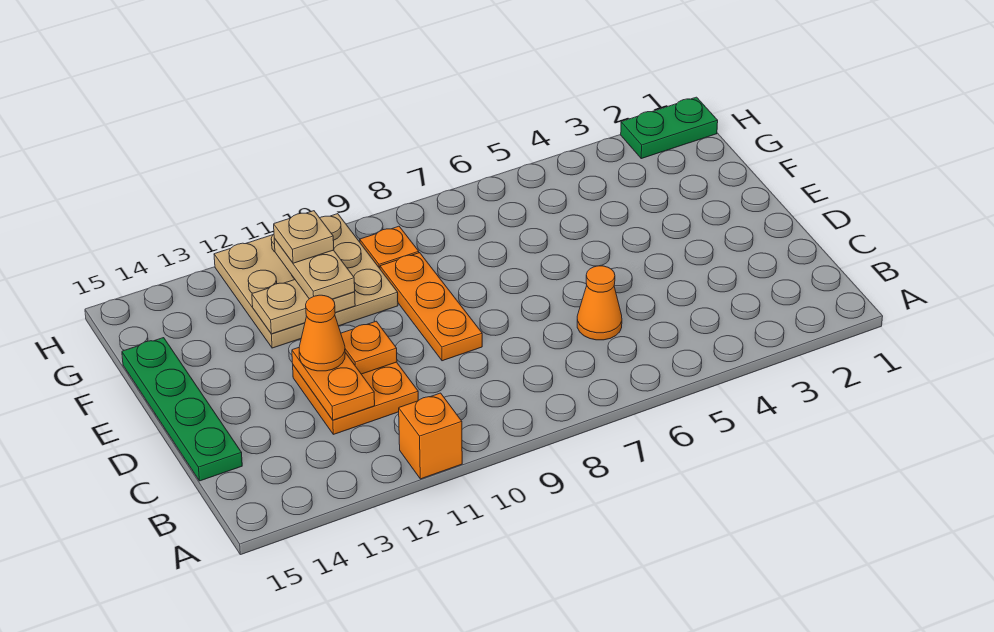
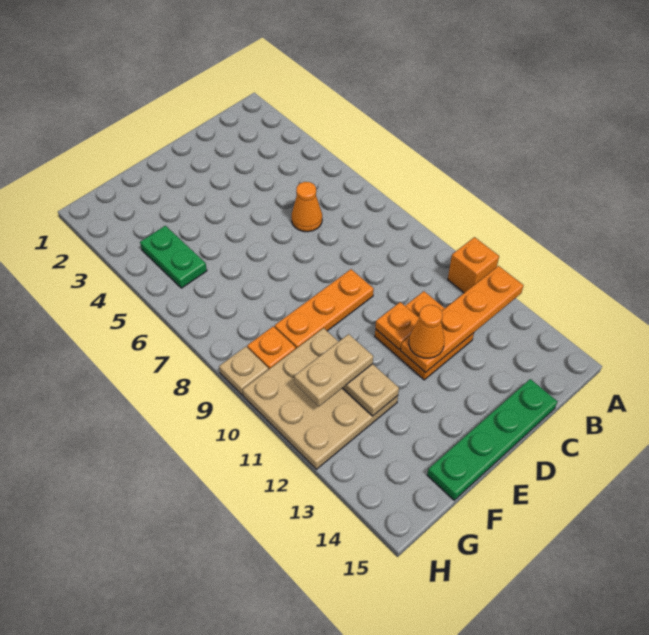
orange plate C12:D12 level 2 -> orange plate A12:D12 level 2
tan plate G11 level 4 -> tan plate H9 level 1
green plate H1:H2 level 1 -> green plate G4:G5 level 1

